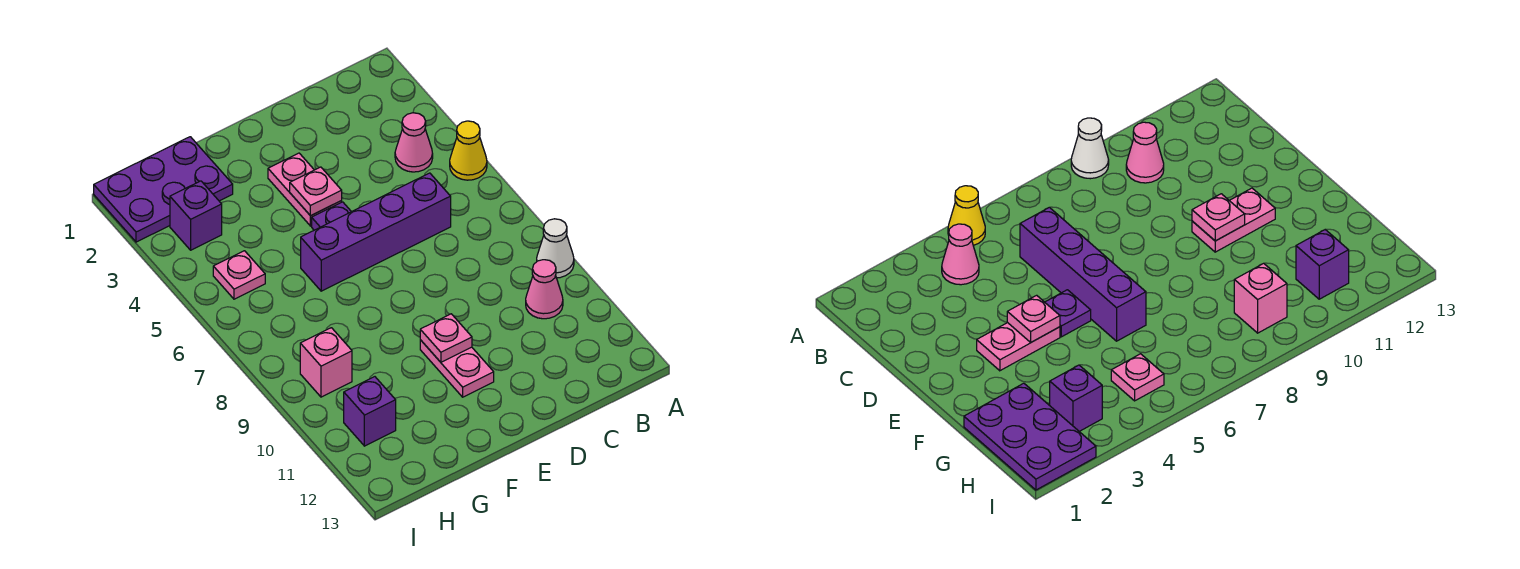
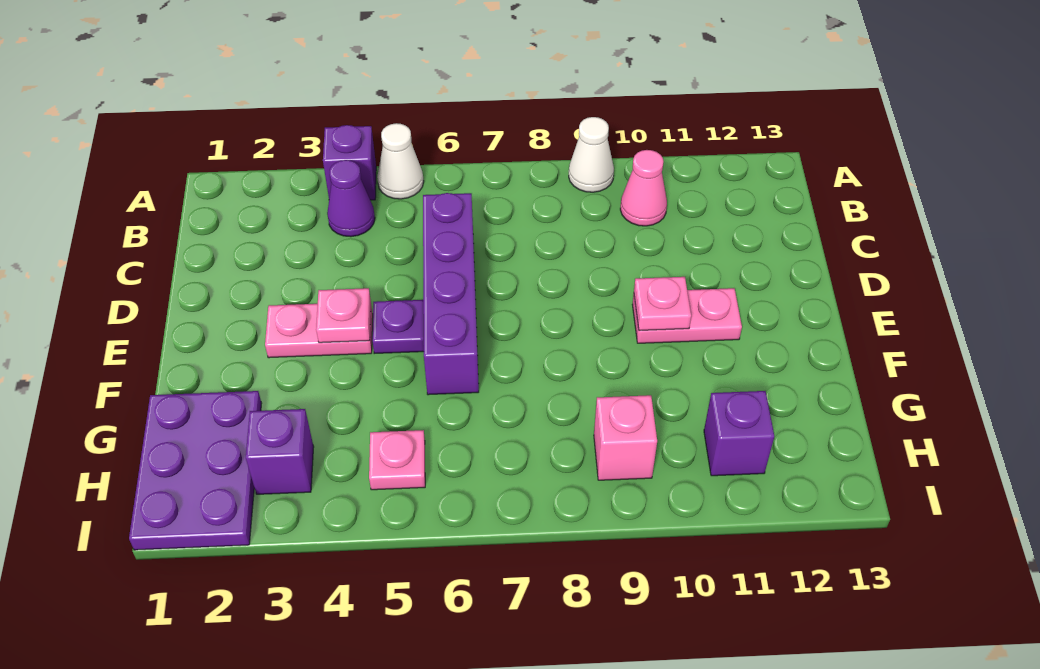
none -> purple brick A4 level 1
yellow cone A5 level 1 -> white cone A5 level 1
pink cone B4 level 1 -> purple cone B4 level 1

